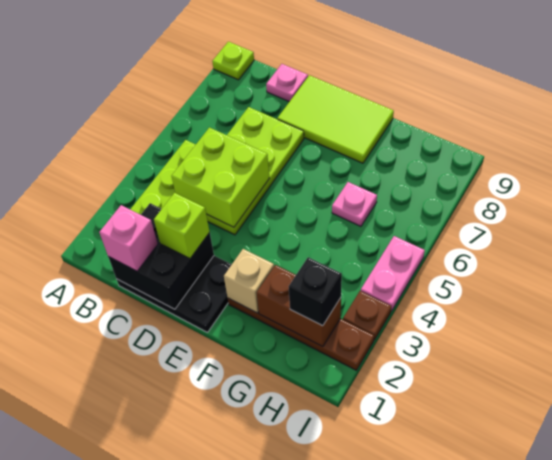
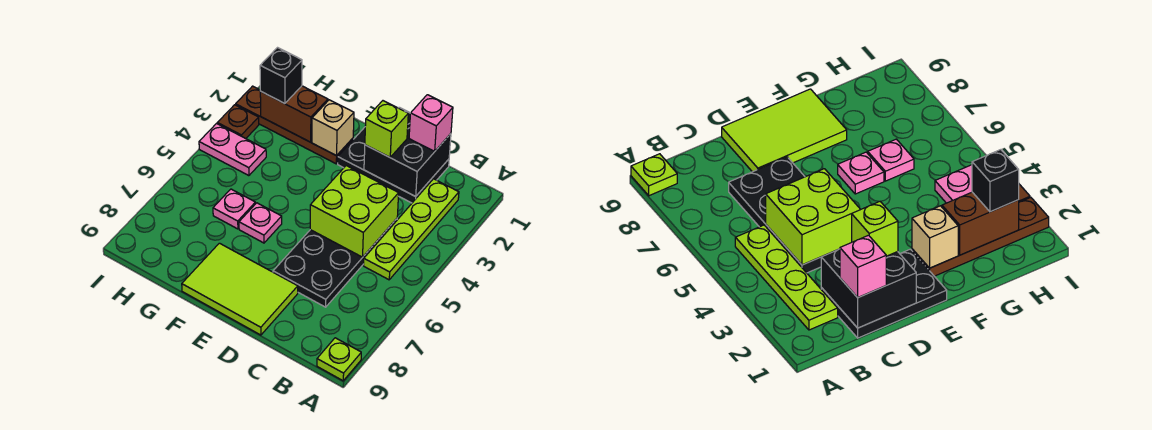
lime plate C4:D7 level 1 -> black plate C4:D7 level 1
pink plate C9 level 1 -> pink plate F6 level 1
pink plate I4:I5 level 1 -> pink plate H4:I4 level 1

